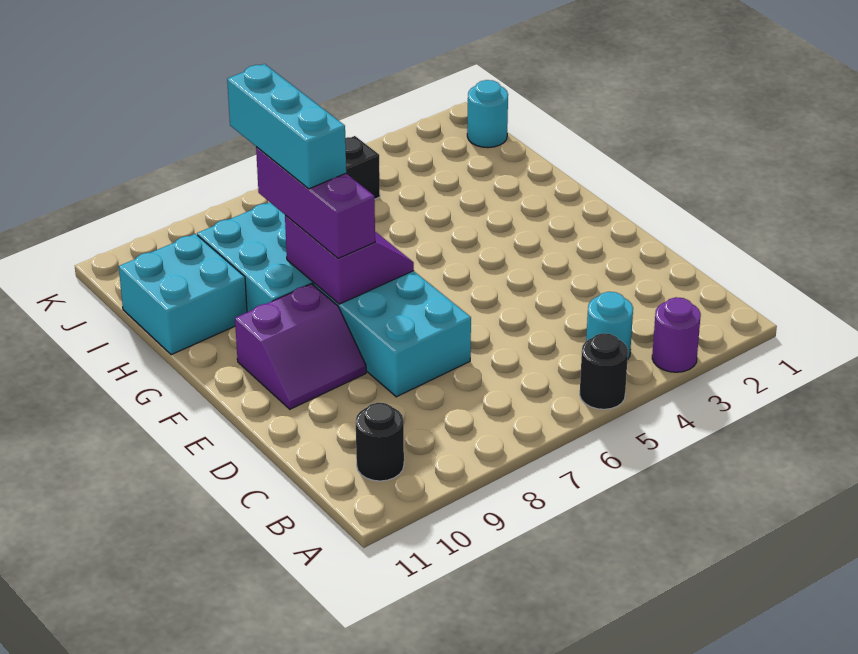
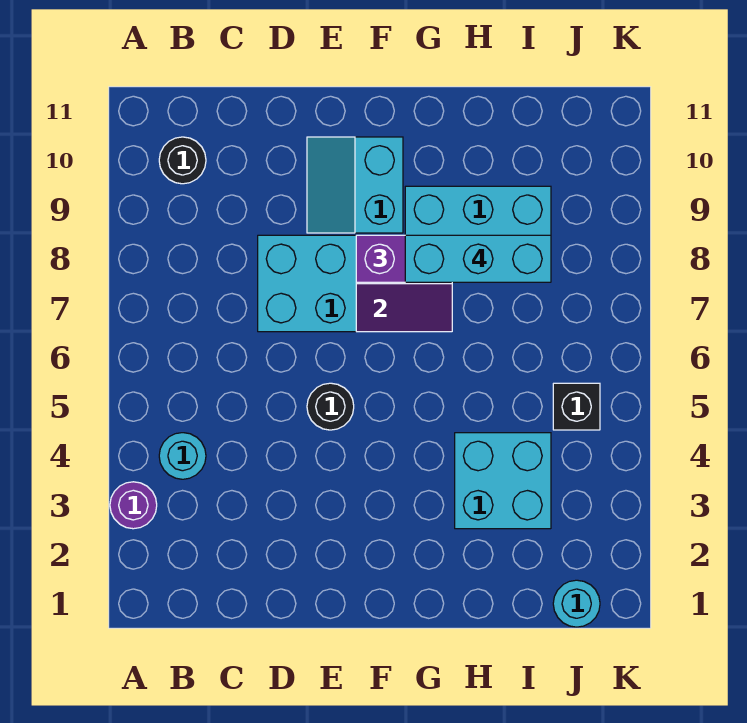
black round brick A5 level 1 -> black round brick E5 level 1
purple slope E9:F10 level 1 top F -> cyan slope E9:F10 level 1 top F
cyan brick H10:I11 level 1 -> cyan brick H3:I4 level 1

